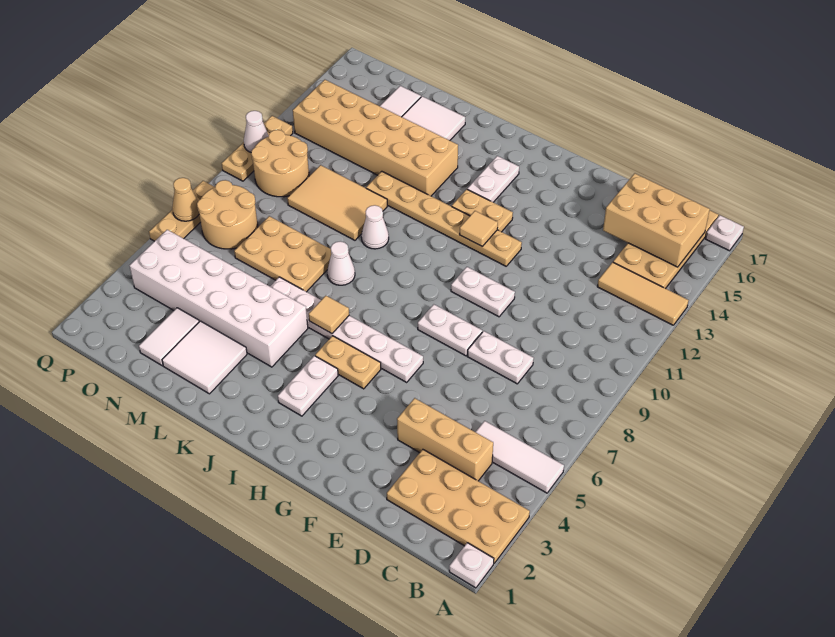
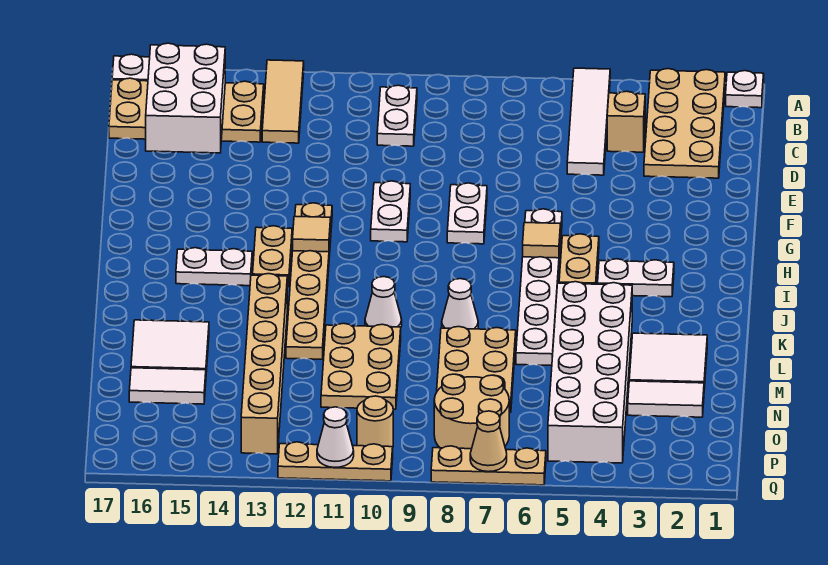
white tile A5:C5 level 1 -> white tile A5:D5 level 1
tan brick B15:D16 level 2 -> white brick B15:D16 level 2
tan brick C4:E4 level 1 -> tan brick C4 level 1
white plate D8:E8 level 1 -> white plate B10:C10 level 1
tan tile J6 level 2 -> tan tile H6 level 2
tan brick K13:P14 level 1 -> tan brick K13:P13 level 1
tan tile L10:N11 level 1 -> tan plate L10:N11 level 1
tan round brick O10:P11 level 1 -> tan round brick P10 level 1

